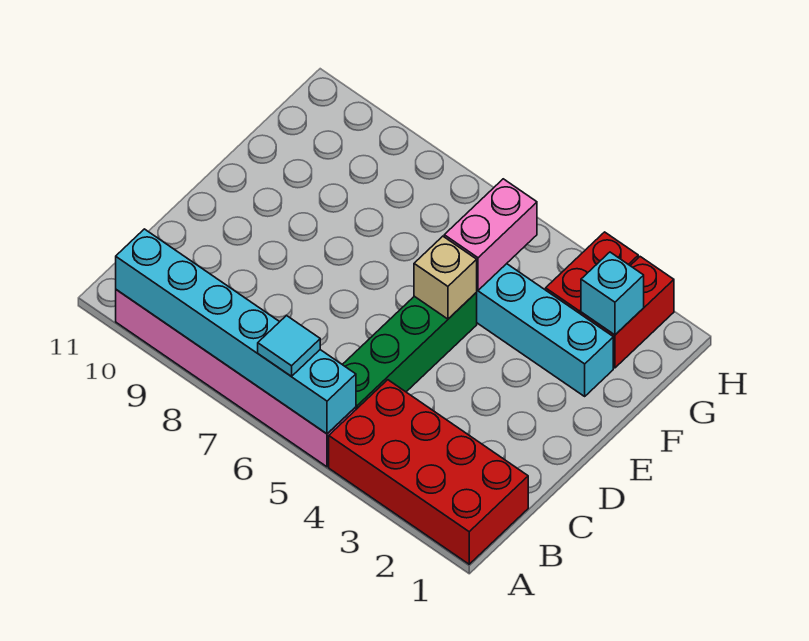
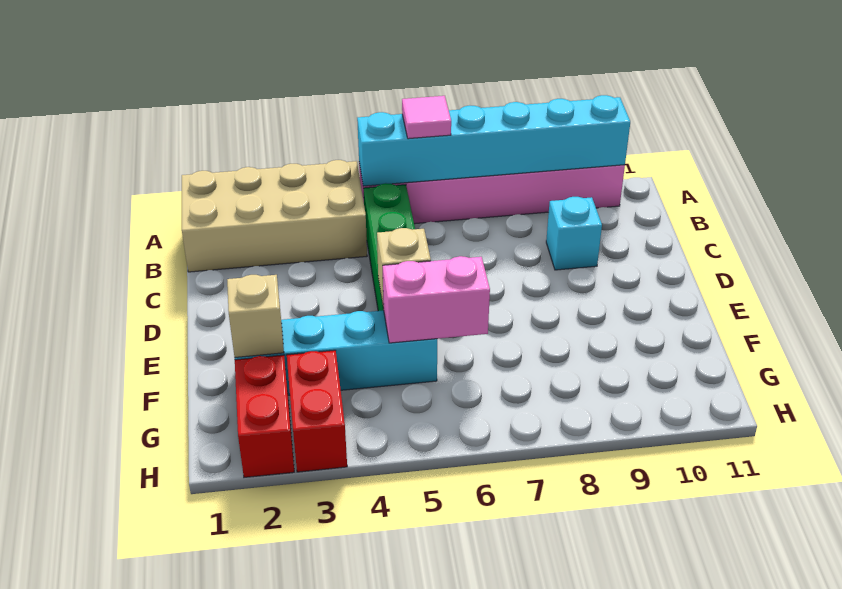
red brick A1:B4 level 1 -> tan brick A1:B4 level 1
cyan tile A6 level 3 -> pink tile A6 level 3
none -> tan brick F2 level 2
pink brick F5:G5 level 2 -> pink brick F5:F6 level 2
cyan brick G2 level 2 -> cyan brick C9 level 1

